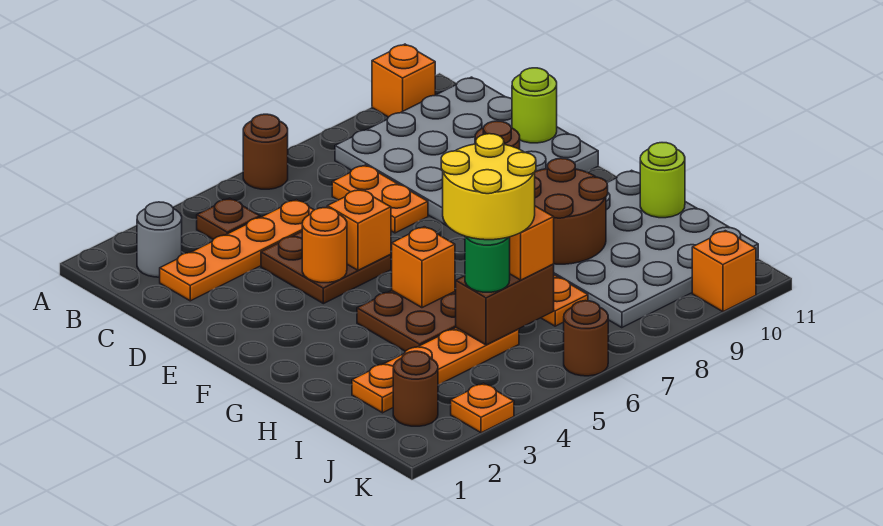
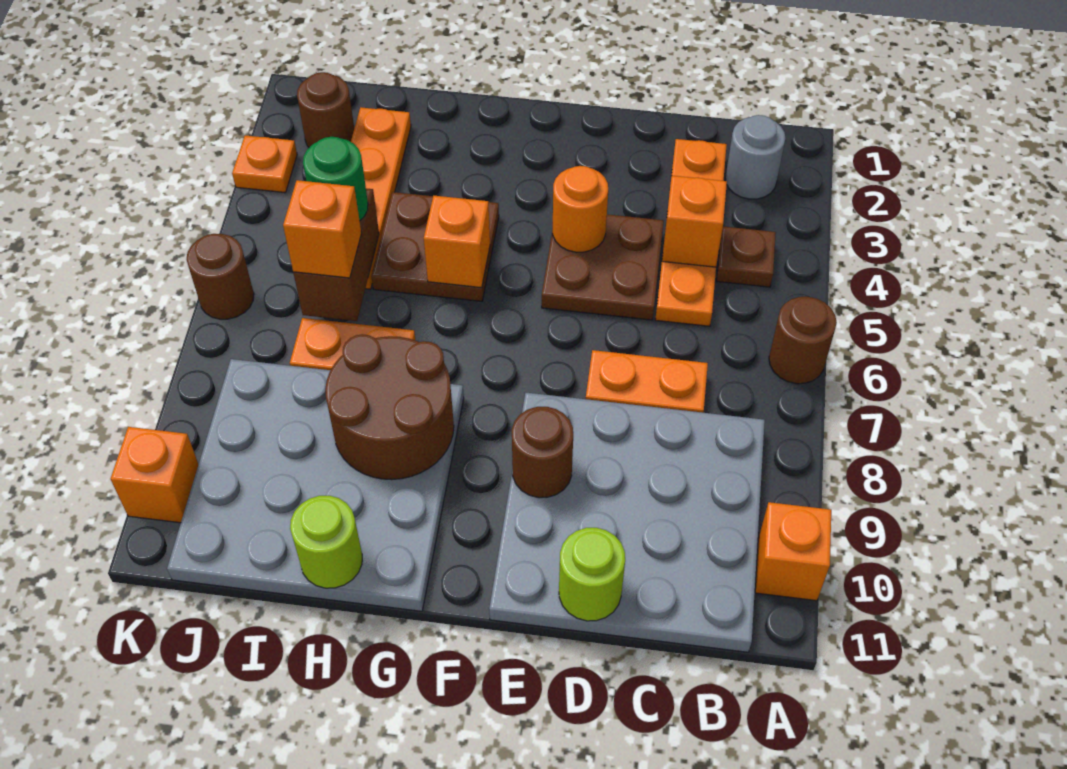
orange brick E5 level 2 -> orange brick C4 level 2
yellow round brick H5:I6 level 4 -> none

